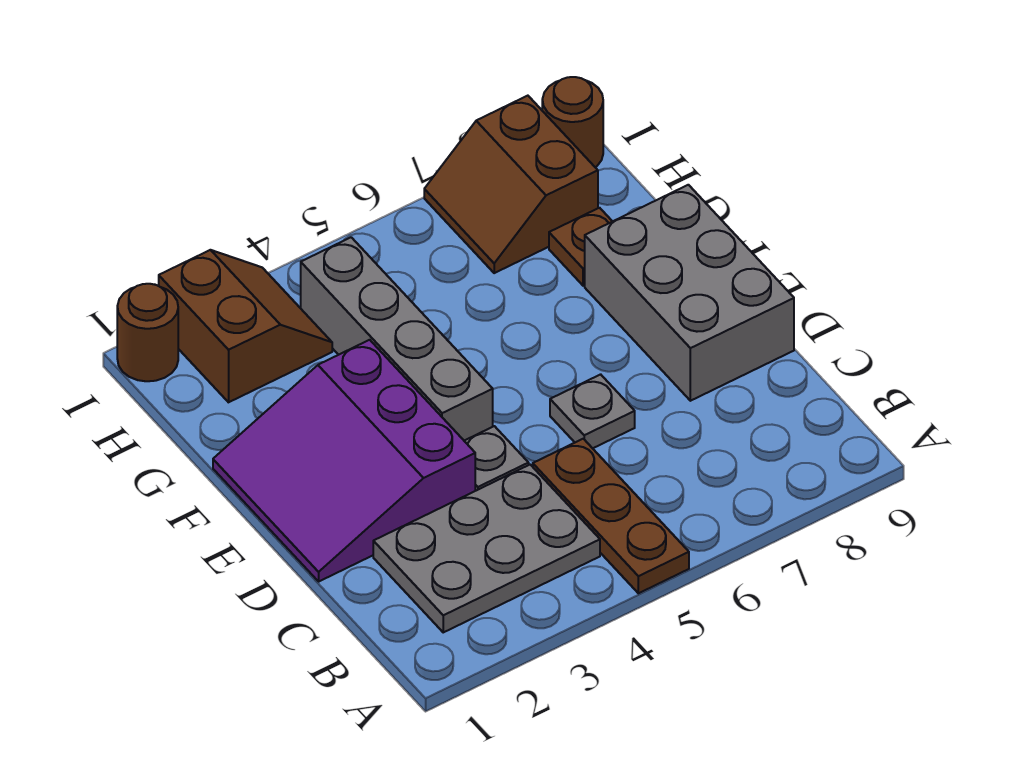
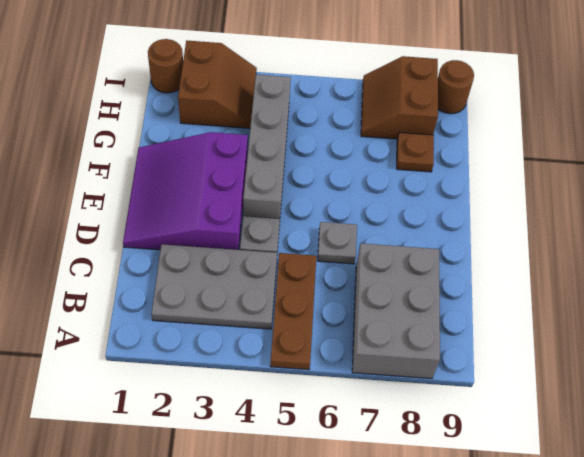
grey brick D8:F9 level 1 -> grey brick A7:C8 level 1

